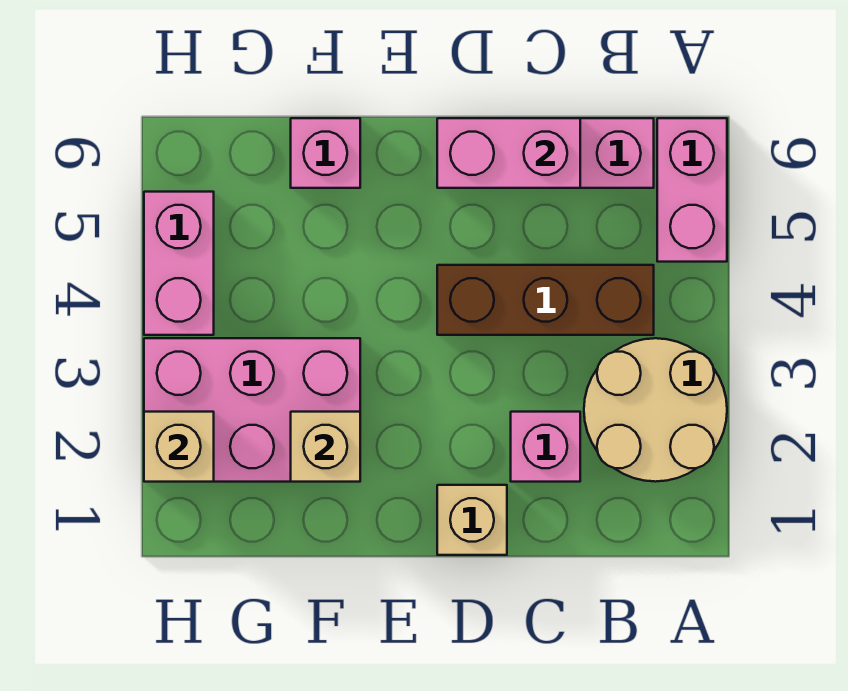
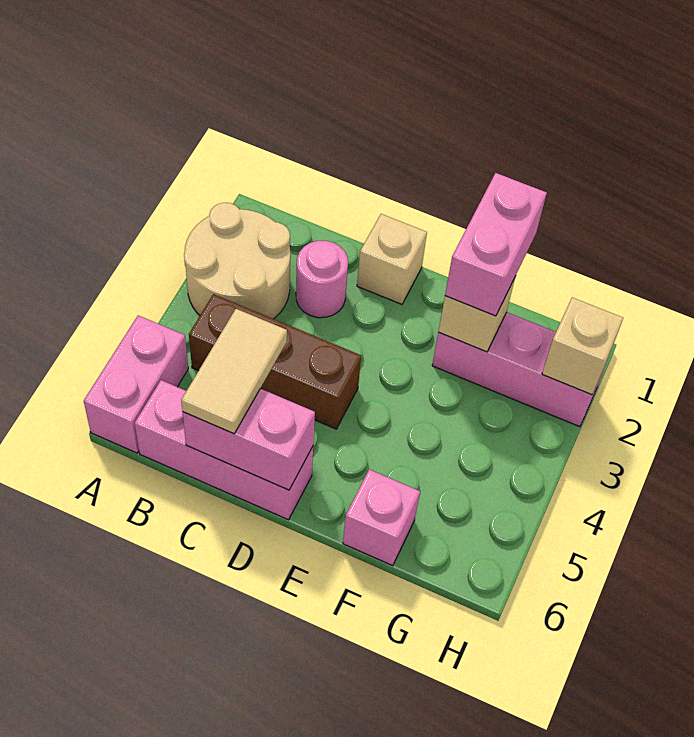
pink brick C2 level 1 -> pink round brick C2 level 1
none -> tan tile C5:C6 level 3
pink brick F2:H3 level 1 -> pink brick F2:H2 level 1
pink brick H4:H5 level 1 -> pink brick F1:F2 level 3

